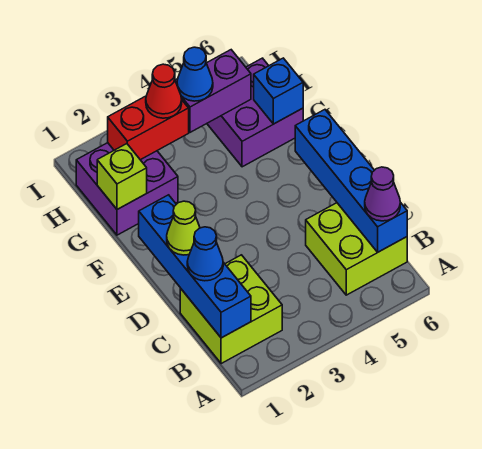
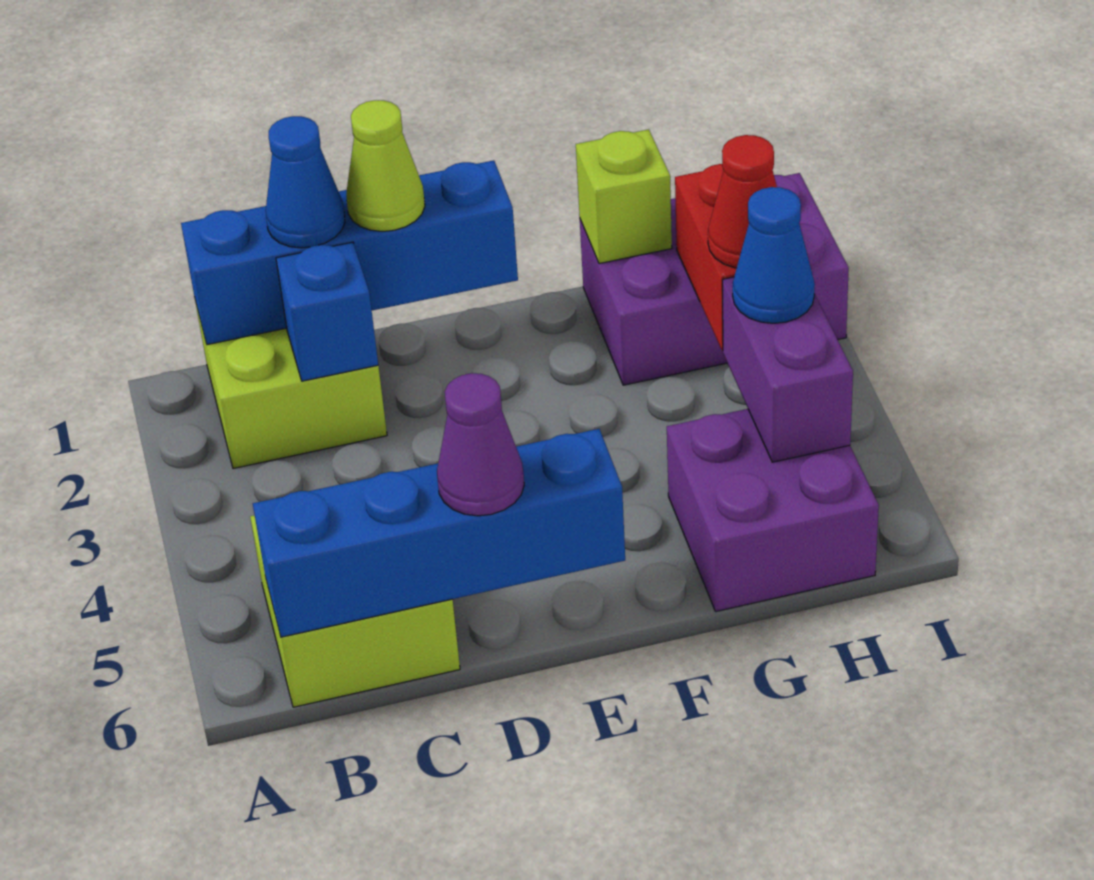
purple cone B6 level 3 -> purple cone D6 level 3
purple brick G1:H2 level 1 -> purple brick G1:I2 level 1
blue brick G6 level 2 -> blue brick C2 level 2

